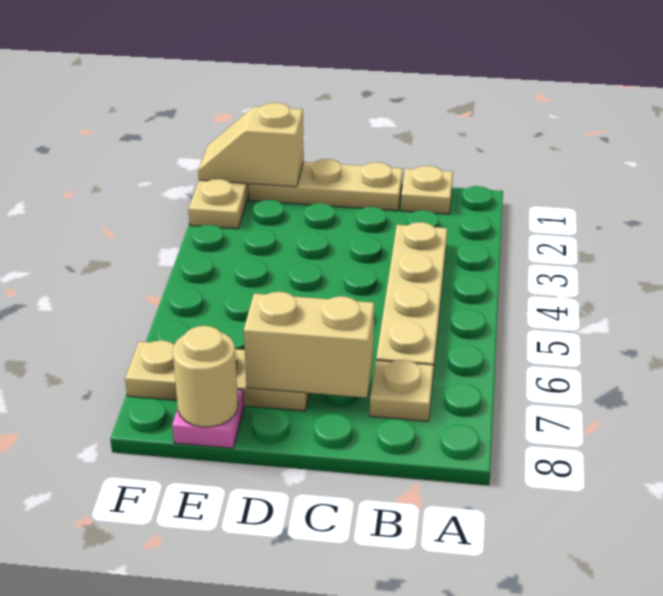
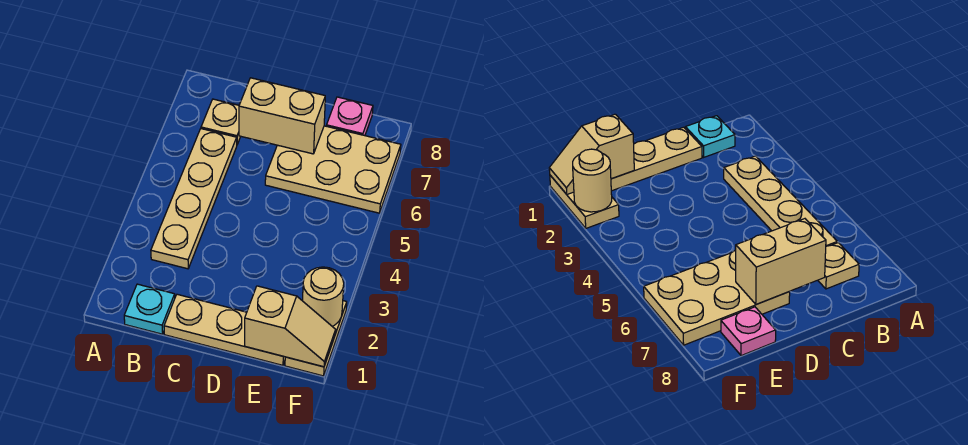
tan plate B1 level 1 -> cyan plate B1 level 1
tan plate D7:F7 level 1 -> tan plate D6:F7 level 1
tan round brick E8 level 2 -> tan round brick F2 level 2

